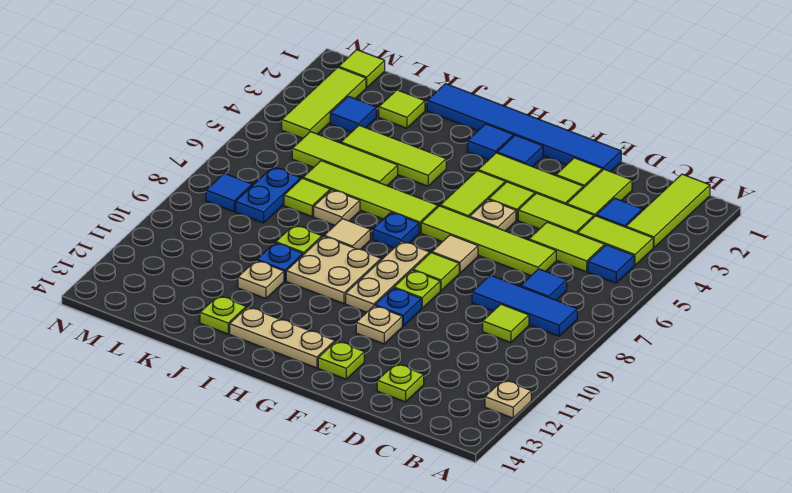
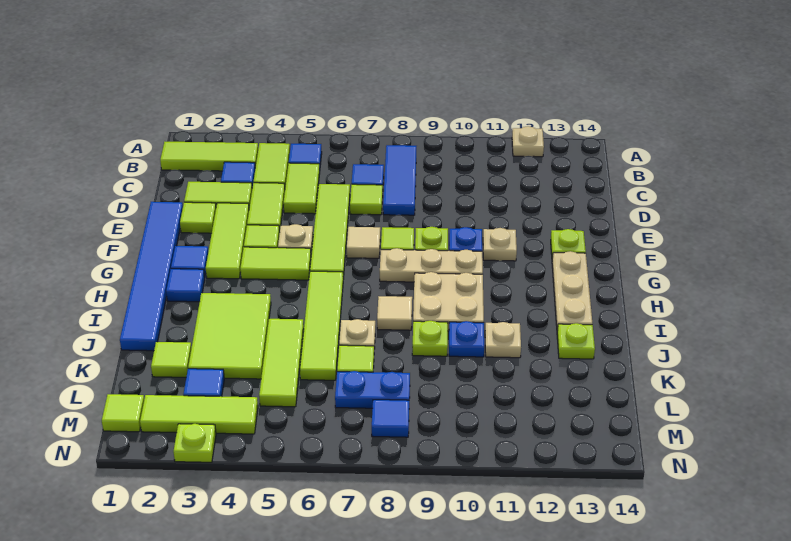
lime tile C9 level 1 -> lime tile D7 level 1
lime plate D13 level 1 -> lime plate N3 level 1
blue plate H7 level 1 -> none
lime tile I4:K4 level 1 -> lime tile I3:K4 level 1

